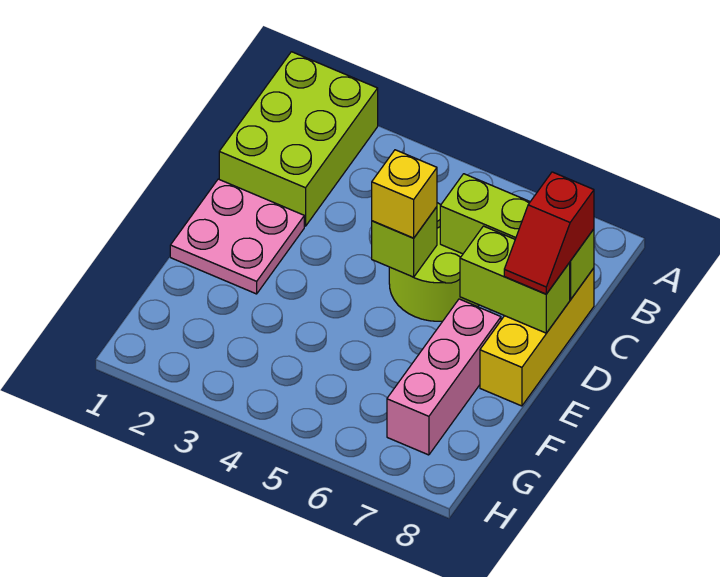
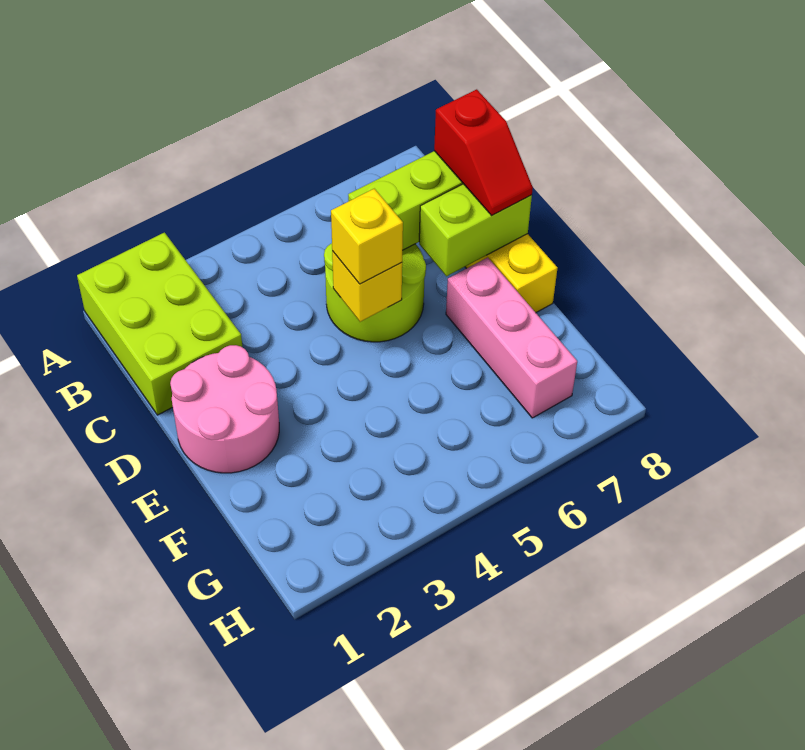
pink plate D1:E2 level 1 -> pink round brick D1:E2 level 1
lime brick D5 level 2 -> yellow brick D5 level 2

